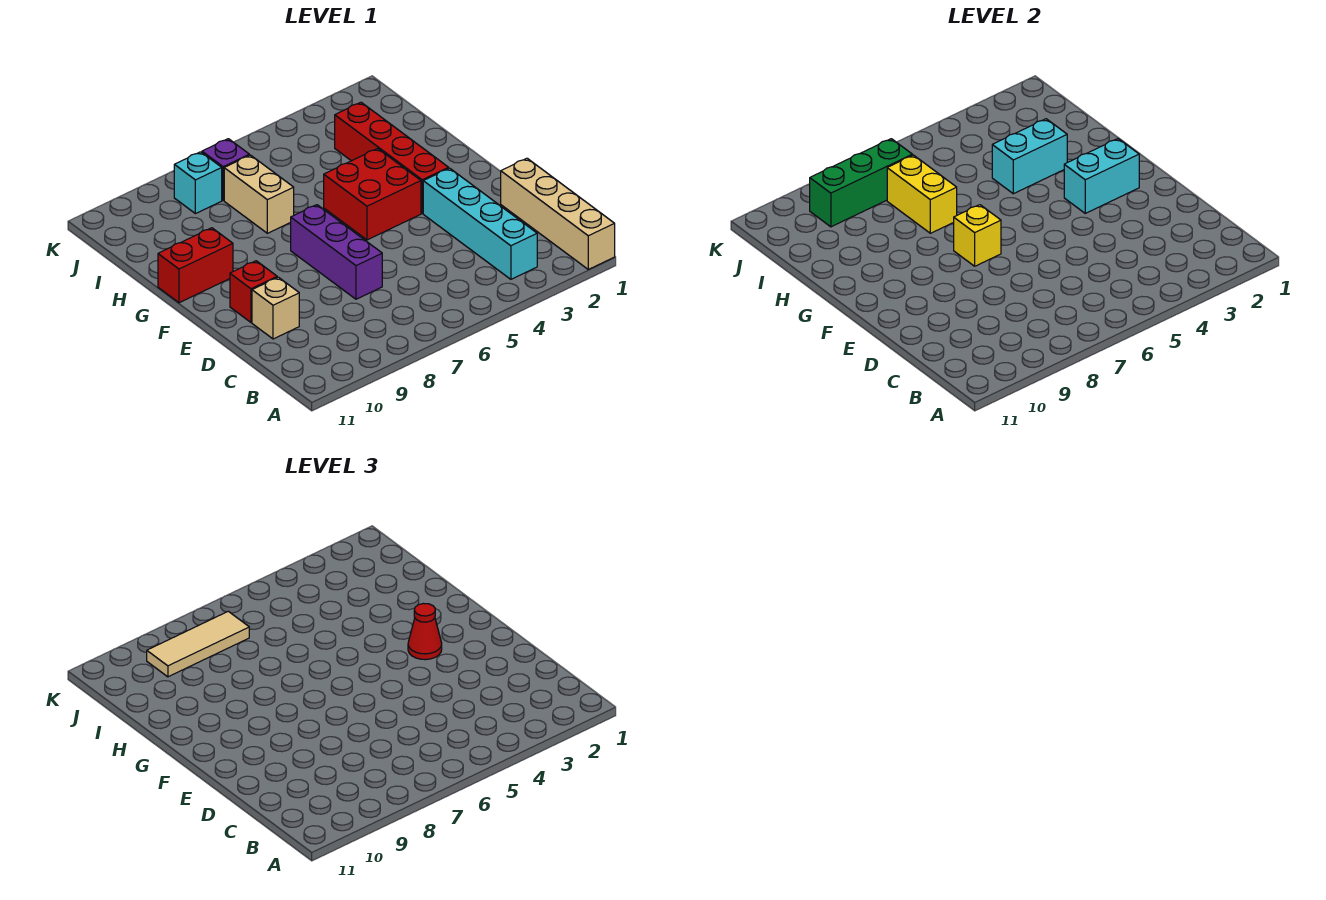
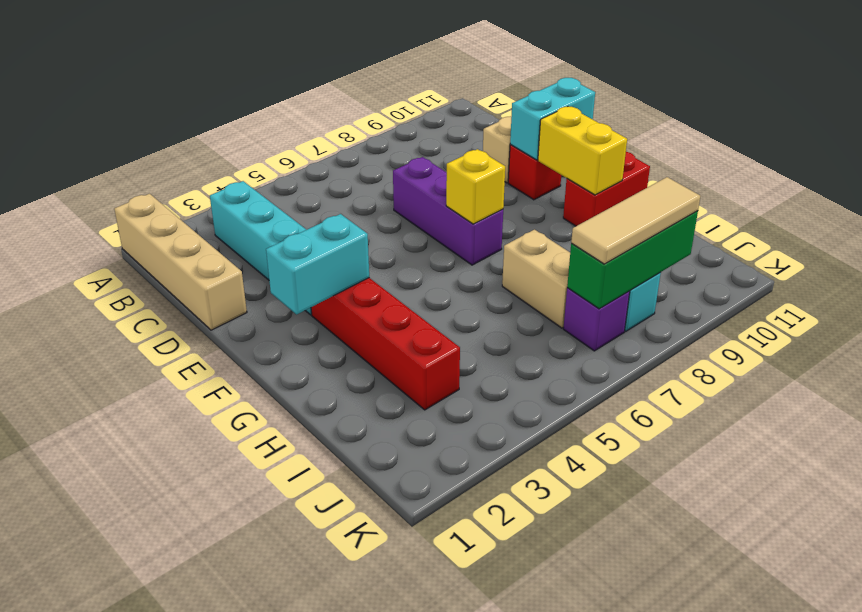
red cone F3 level 3 -> none
red brick F4:G5 level 1 -> none
cyan brick H3:H4 level 2 -> cyan brick E10:E11 level 2
yellow brick H7:I7 level 2 -> yellow brick F10:G10 level 2

